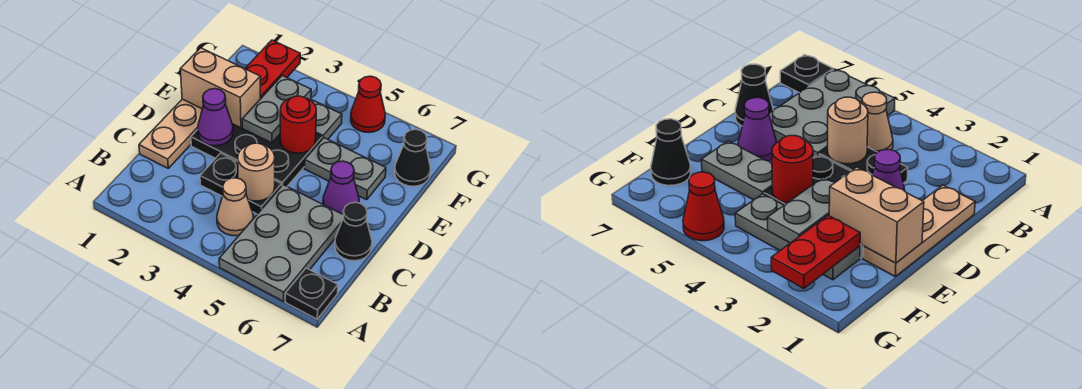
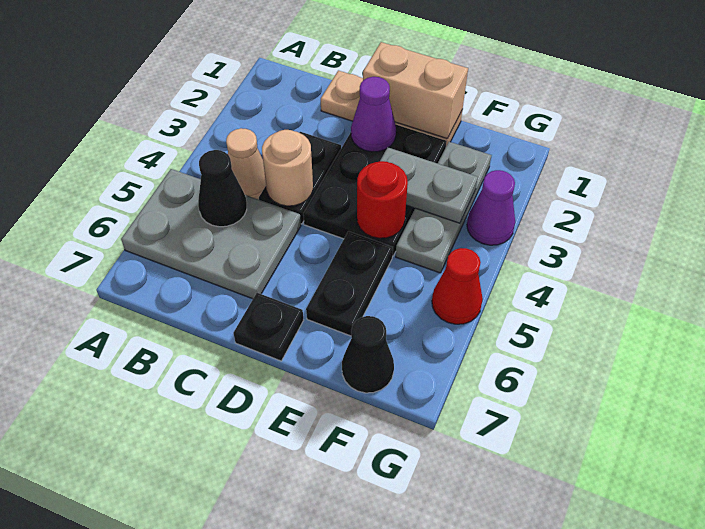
black plate A7 level 1 -> black plate D7 level 1
black cone C7 level 1 -> black cone B5 level 2
purple cone D6 level 1 -> purple cone G3 level 1
tan brick E1:E2 level 2 -> tan brick D1:E1 level 2
grey plate E5:E6 level 1 -> black plate E5:E6 level 1
red plate F2:G2 level 2 -> none

